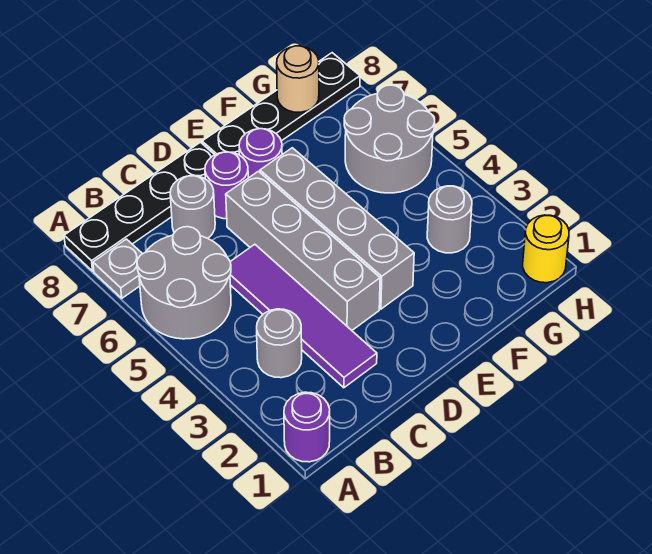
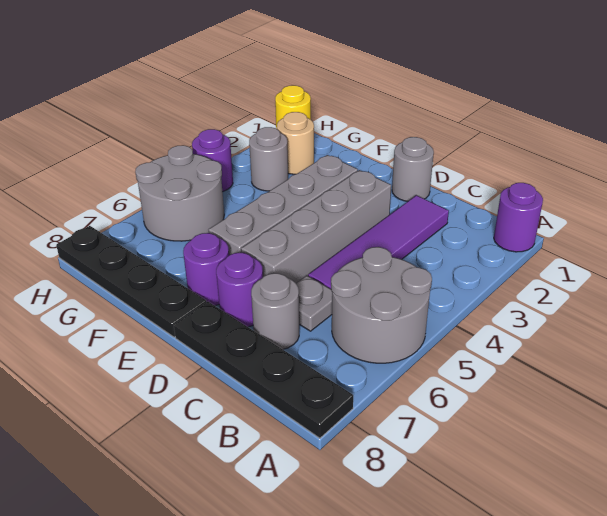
grey plate A7 level 1 -> grey plate C6 level 1
grey round brick B3 level 1 -> grey round brick D1 level 1
tan round brick G8 level 2 -> tan round brick G2 level 1
none -> purple round brick H4 level 1

